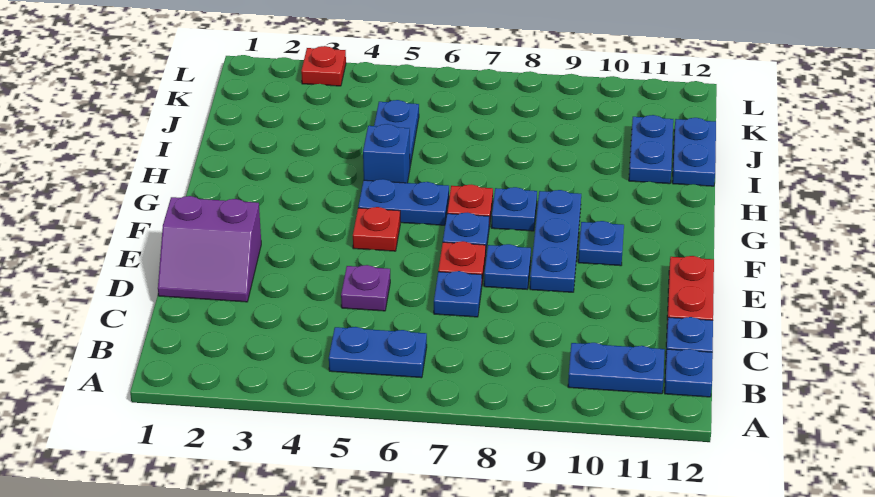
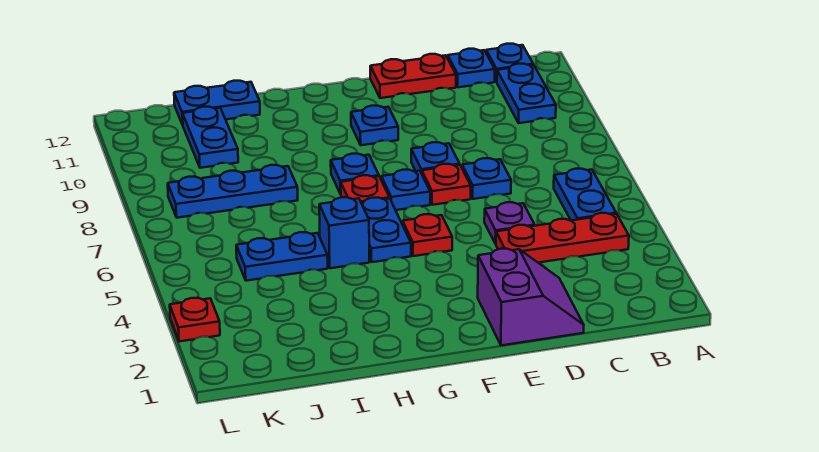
none -> red plate B4:D4 level 1
blue plate E9:G9 level 1 -> blue plate I8:K8 level 1
blue plate I11:J11 level 1 -> blue plate J10:J11 level 1

